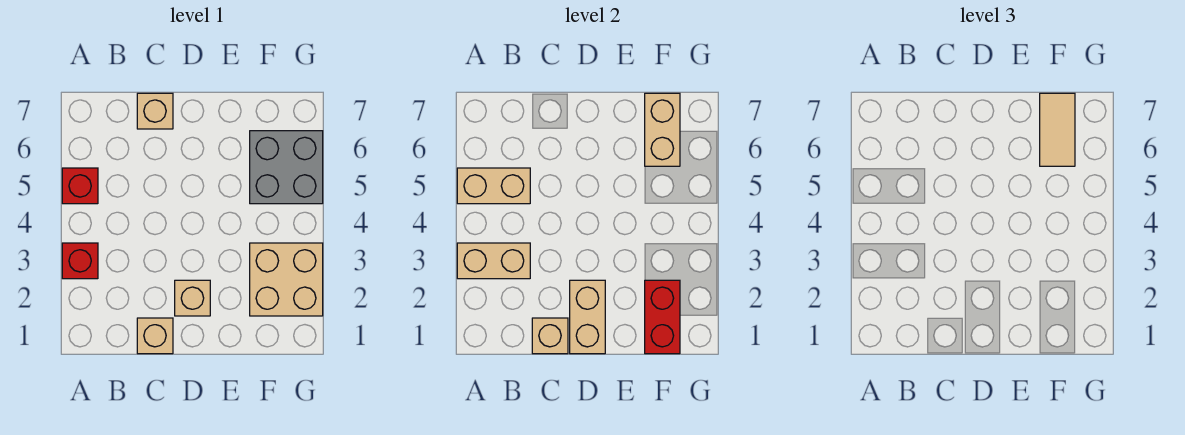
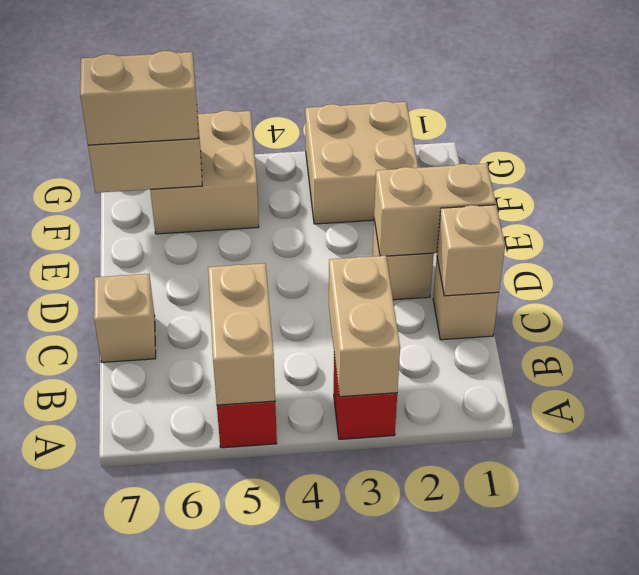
red brick F1:F2 level 2 -> none
grey brick F5:G6 level 1 -> tan brick F5:G6 level 1
tan tile F6:F7 level 3 -> tan brick F6:F7 level 3

